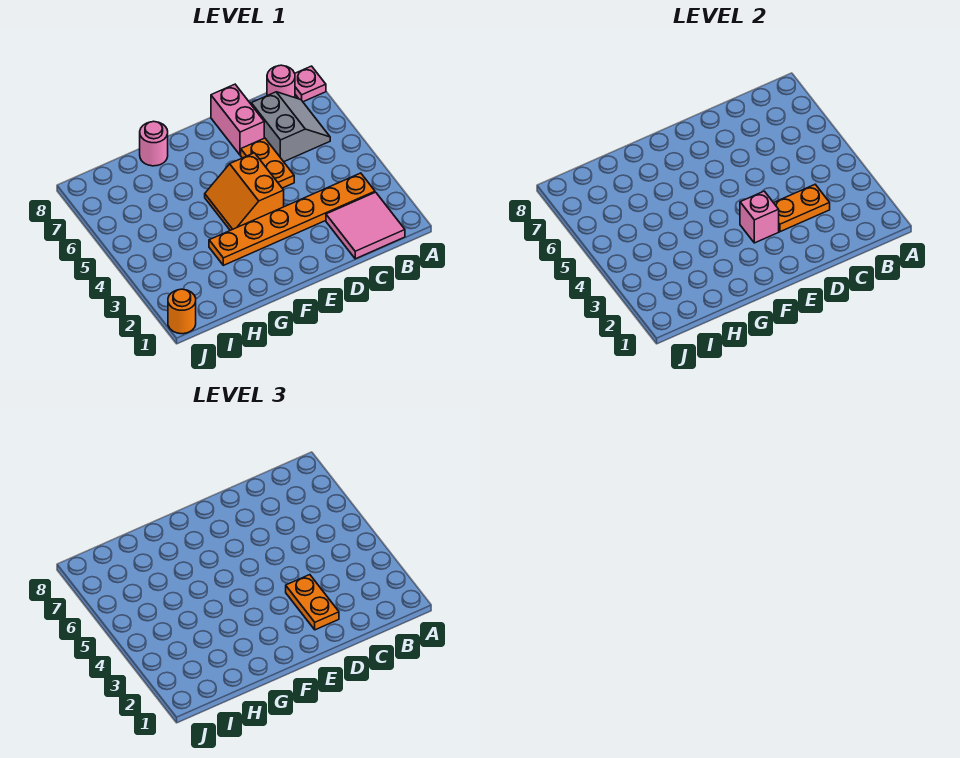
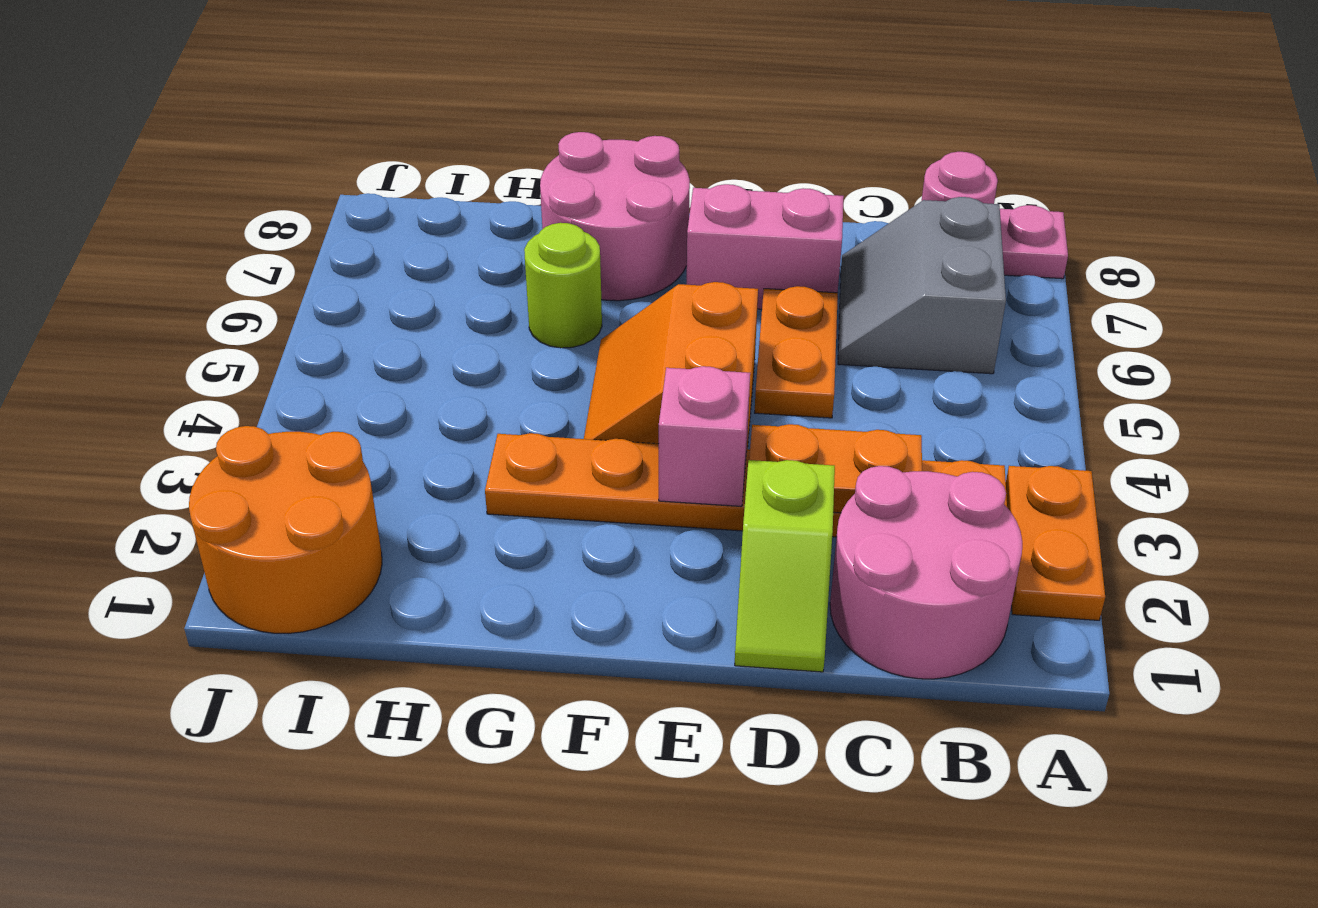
pink tile B1:C2 level 1 -> pink round brick B1:C2 level 1
grey slope B6:C7 level 1 top C -> grey slope B6:C7 level 1 top B
none -> lime slope D1:D2 level 1 top 2
orange plate D2:D3 level 3 -> orange plate A2:A3 level 1
pink brick D7:D8 level 1 -> pink brick D7:E7 level 1
none -> lime round brick G6 level 1
pink round brick G8 level 1 -> pink round brick F7:G8 level 1
orange round brick J1 level 1 -> orange round brick I1:J2 level 1

